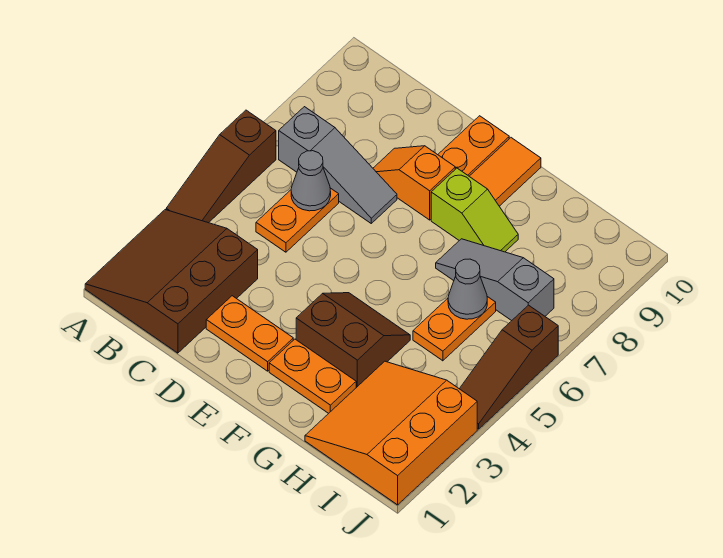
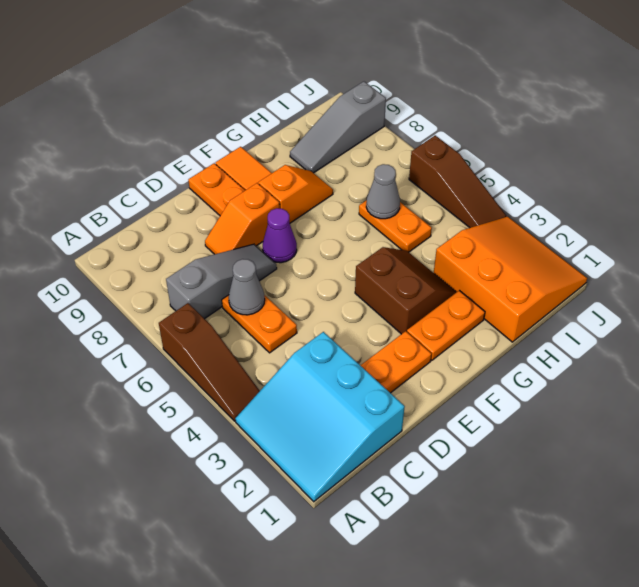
brown slope A1:C3 level 1 top C -> cyan slope A1:C3 level 1 top C
none -> purple cone E7 level 1
brown slope F3:G4 level 1 top 3 -> brown slope F3:G4 level 1 top F
lime slope F8:G8 level 1 top F -> orange slope F8:G8 level 1 top F
grey slope G7:I7 level 1 top I -> grey slope H9:J9 level 1 top J
orange slope H1:J3 level 1 top J -> orange slope H1:J3 level 1 top H

